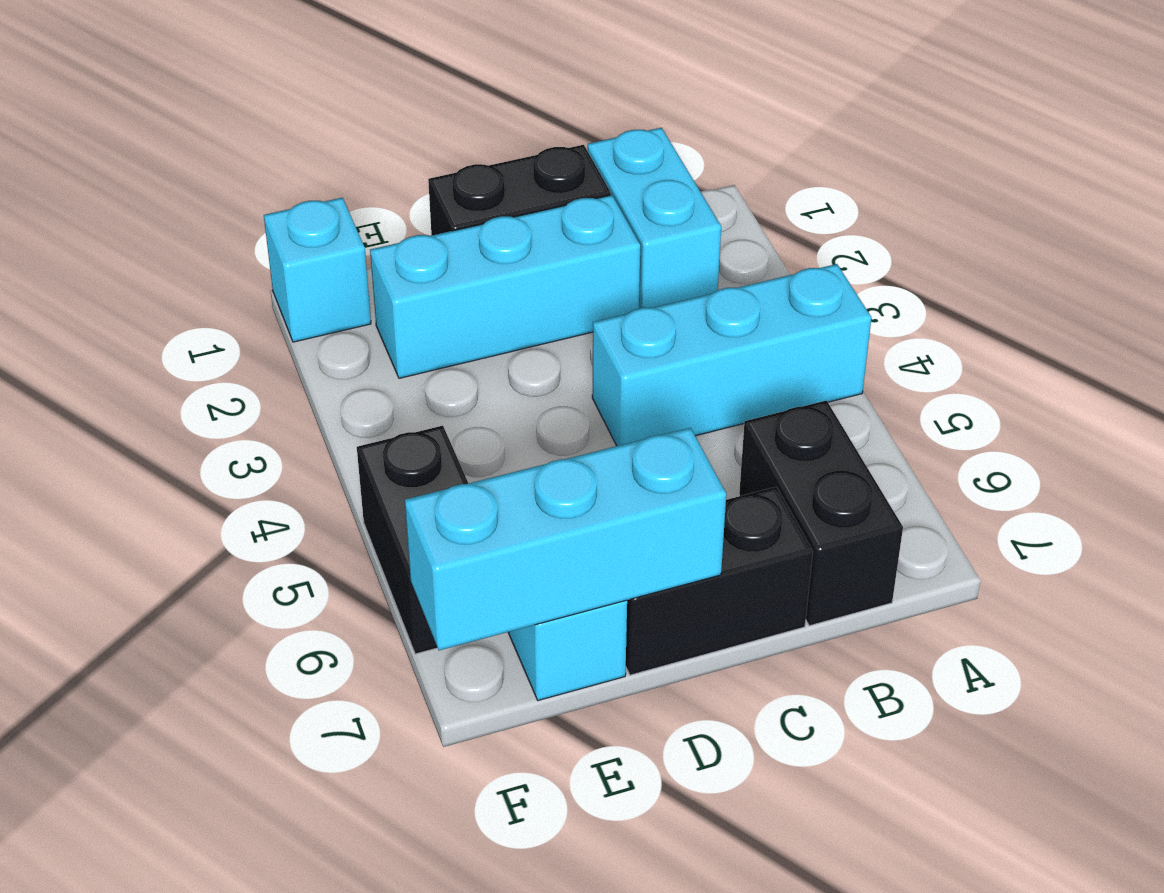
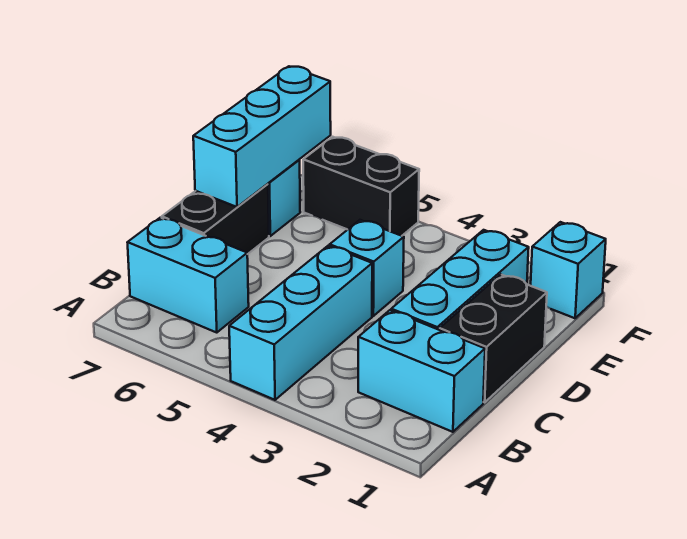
black brick B6:B7 level 1 -> cyan brick B6:B7 level 1
none -> cyan brick D4 level 1

